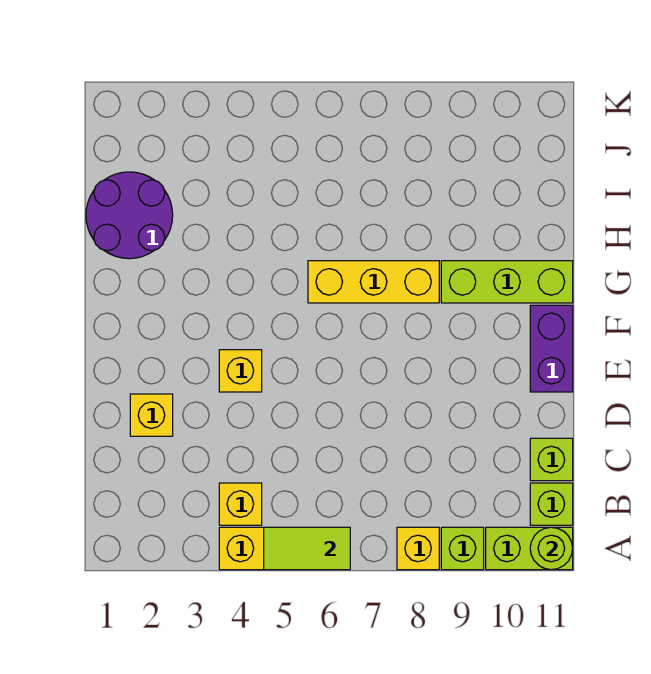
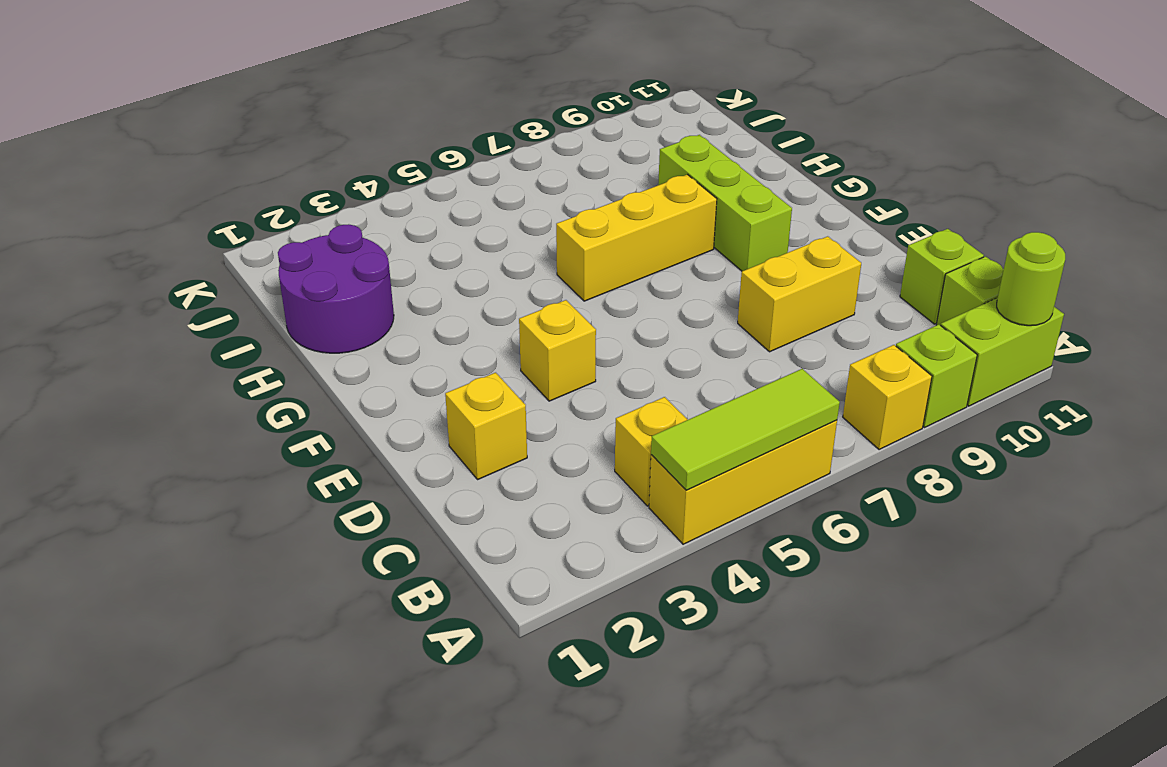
lime tile A5:A6 level 2 -> lime tile A4:A6 level 2
none -> yellow brick D8:D9 level 1
purple brick E11:F11 level 1 -> none
lime brick G9:G11 level 1 -> lime brick F9:H9 level 1

